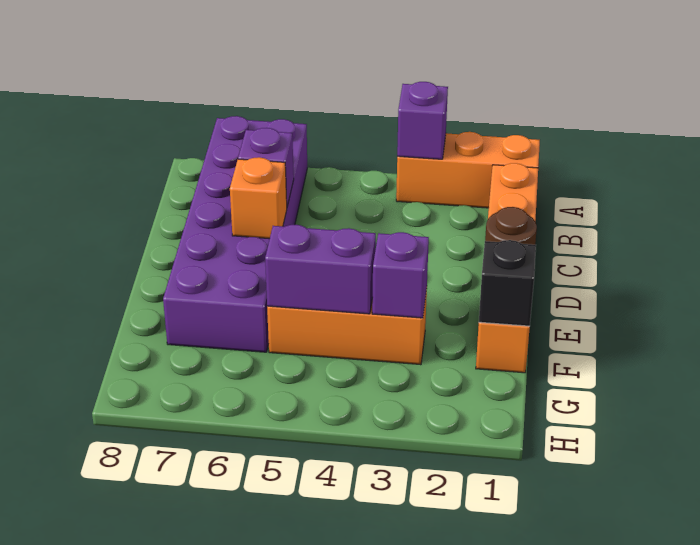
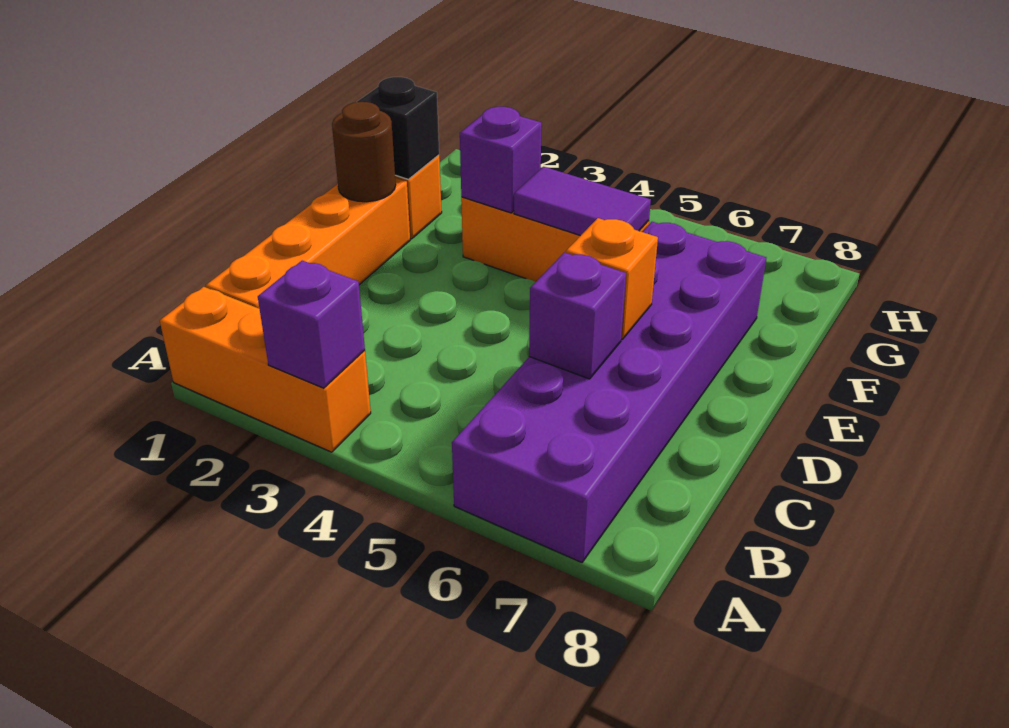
purple brick F4:F5 level 2 -> purple tile F4:F5 level 2

